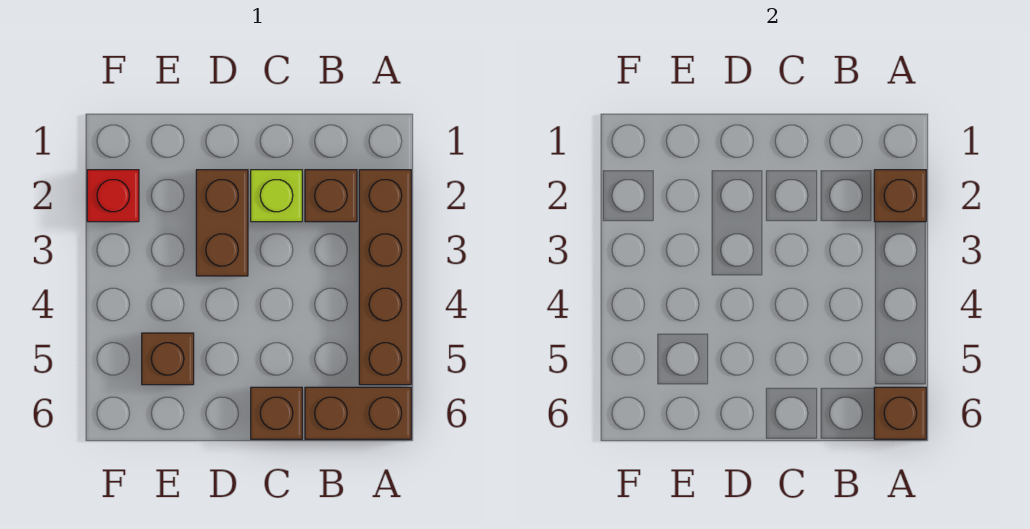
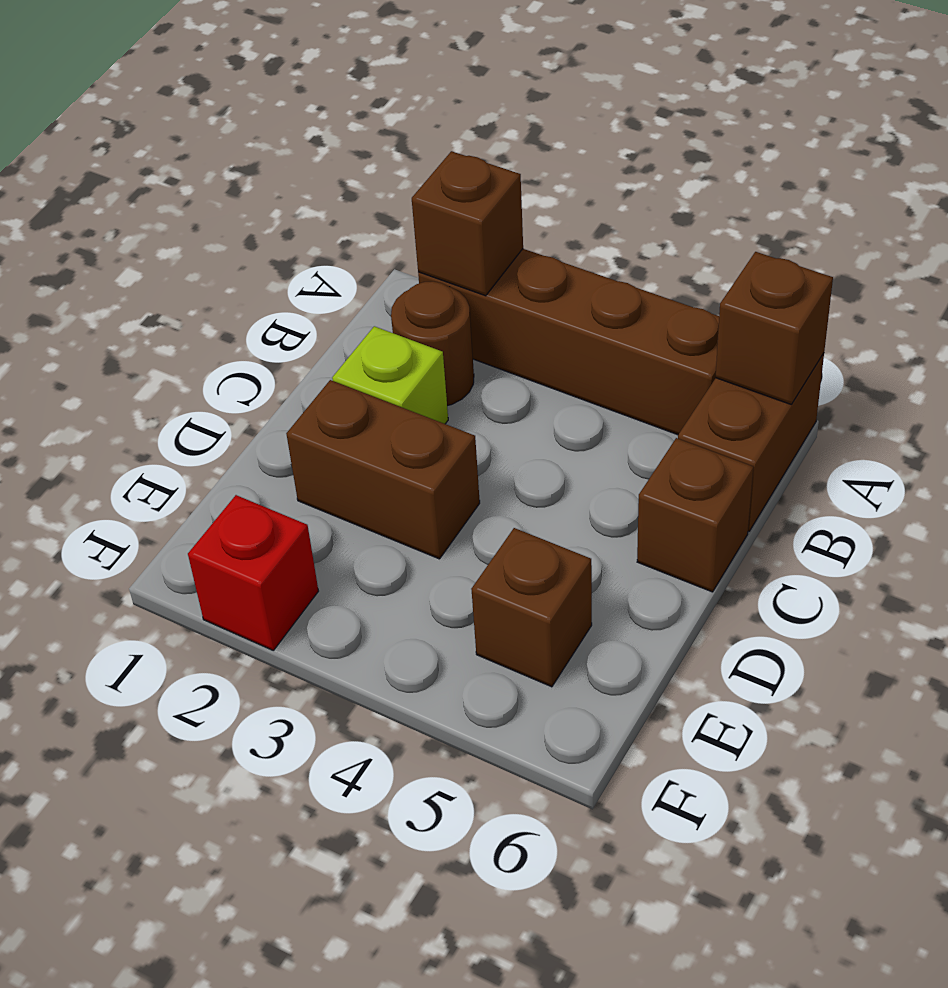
brown brick B2 level 1 -> brown round brick B2 level 1

